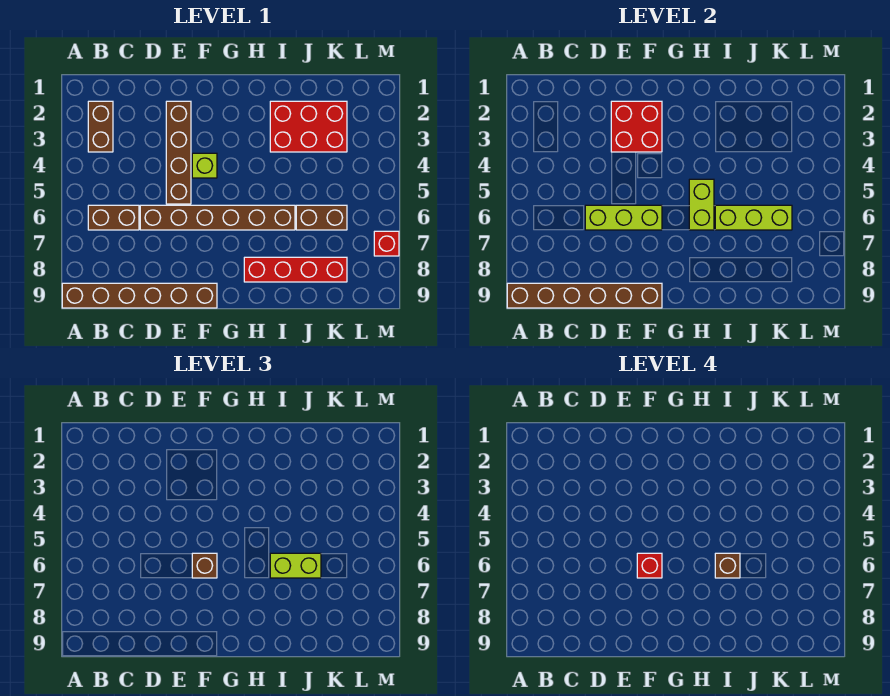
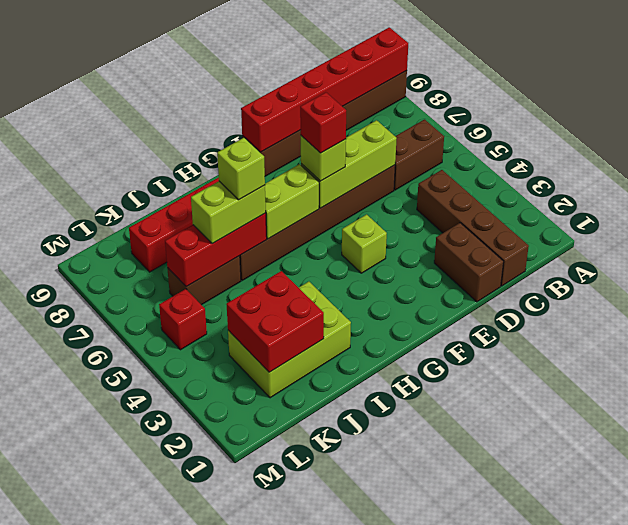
brown brick A9:F9 level 2 -> red brick A9:F9 level 2
brown brick B2:B3 level 1 -> brown brick D1:D2 level 1
brown brick E2:E5 level 1 -> brown brick C1:C4 level 1
red brick E2:F3 level 2 -> red brick J2:K3 level 2
brown brick F6 level 3 -> lime brick F6 level 3
lime brick H5:H6 level 2 -> lime brick G6:H6 level 2
red brick I2:K3 level 1 -> lime brick I2:K3 level 1
lime brick I6:K6 level 2 -> red brick I6:K6 level 2
brown brick I6 level 4 -> lime brick I6 level 4
red brick M7 level 1 -> red brick L5 level 1

